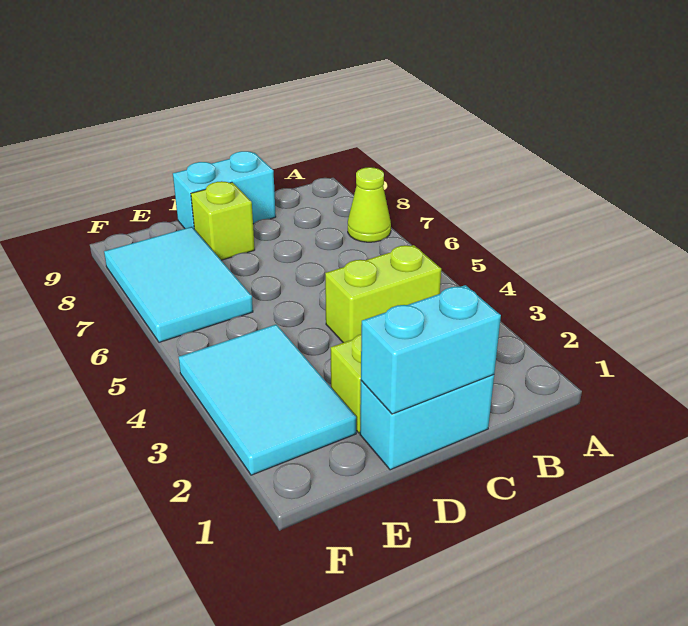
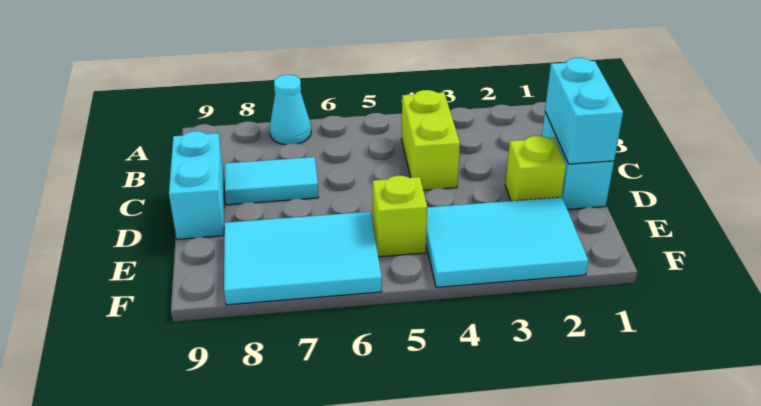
lime cone A7 level 1 -> cyan cone A7 level 1
none -> cyan tile C7:C8 level 1
lime brick D8 level 1 -> lime brick E5 level 1

